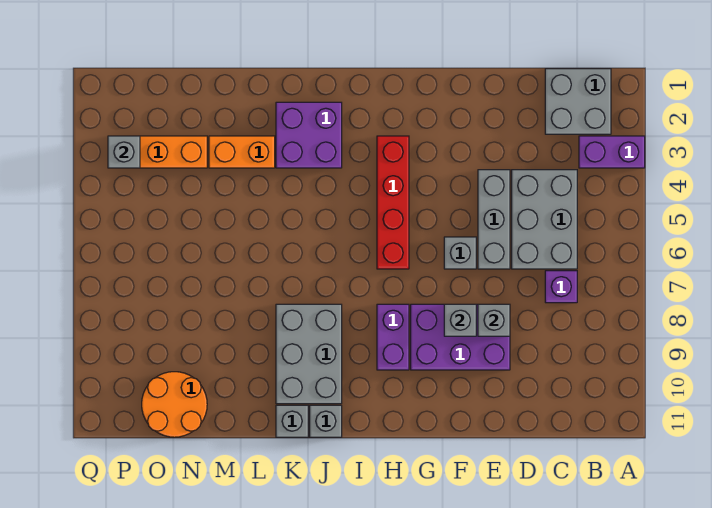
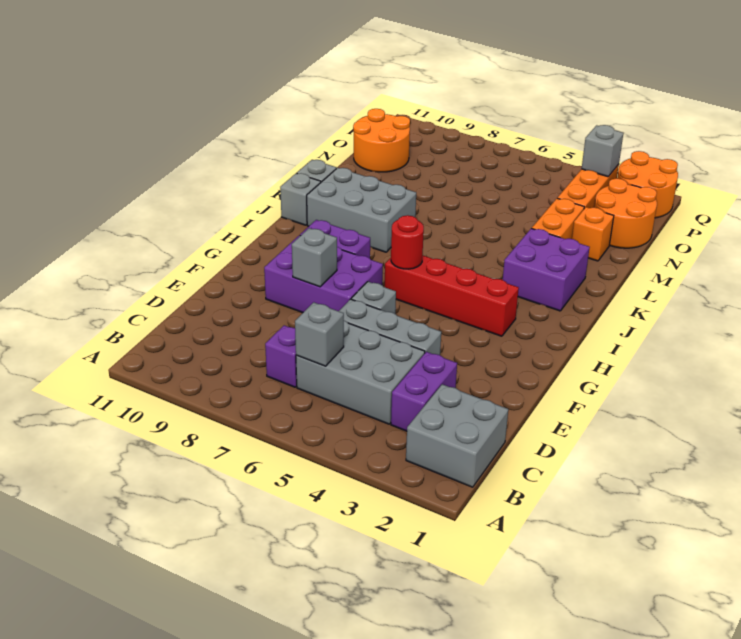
purple brick A3:B3 level 1 -> purple brick C3:D3 level 1
purple brick E8:G9 level 1 -> purple brick F7:G9 level 1
grey brick E8 level 2 -> grey brick C6 level 2
none -> red round brick H6 level 2
none -> orange brick M2 level 1
none -> orange round brick N1:O2 level 1
none -> orange round brick P1:Q2 level 1

